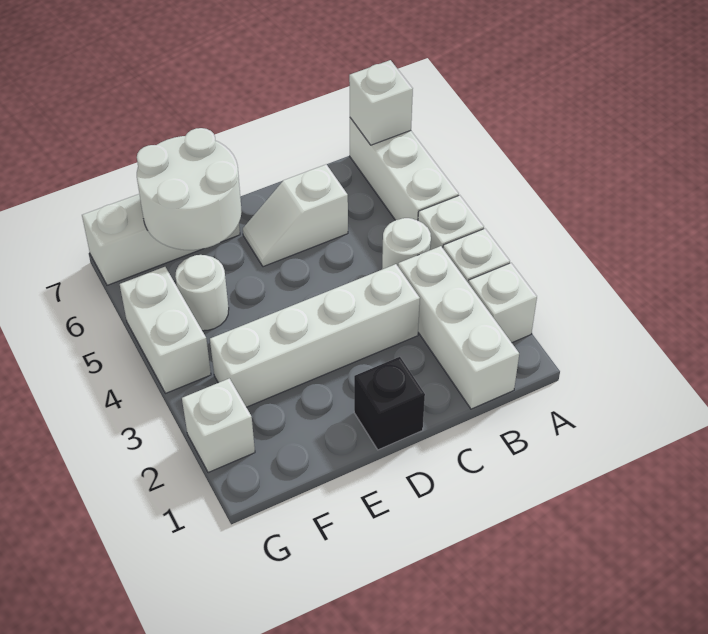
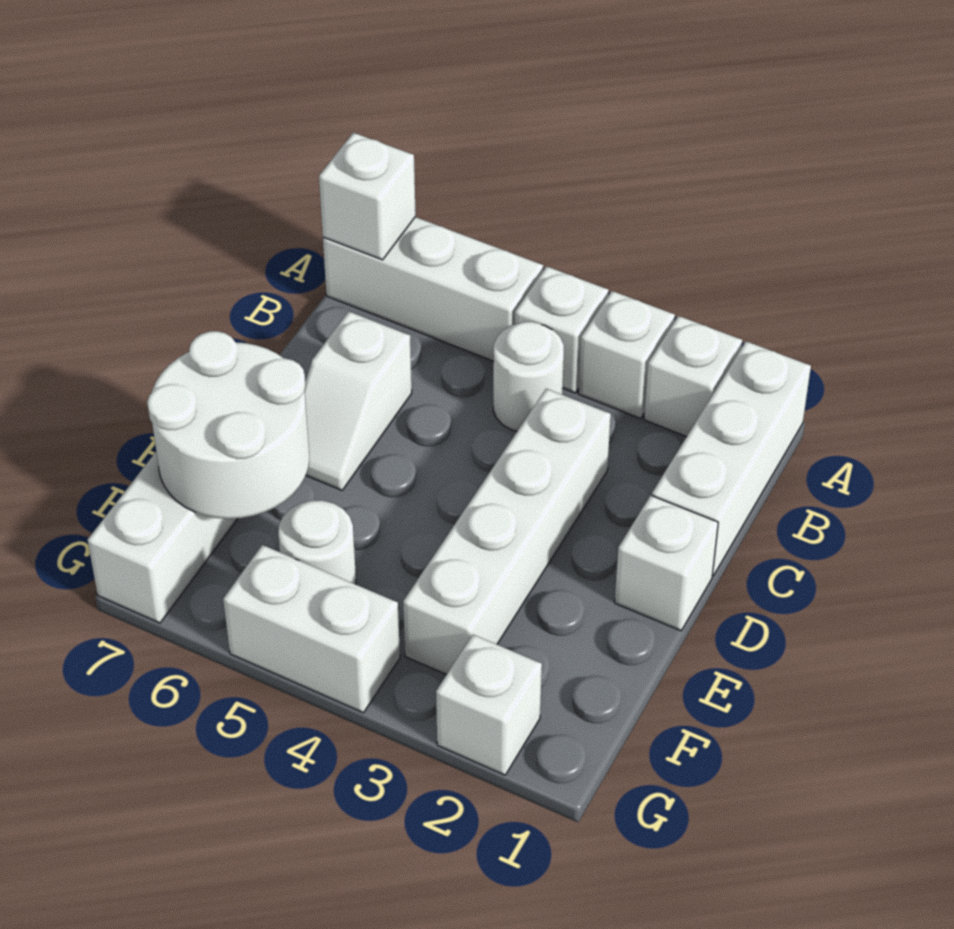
white brick B1:B3 level 1 -> white brick A1:C1 level 1
black brick D1 level 1 -> white brick D1 level 1

